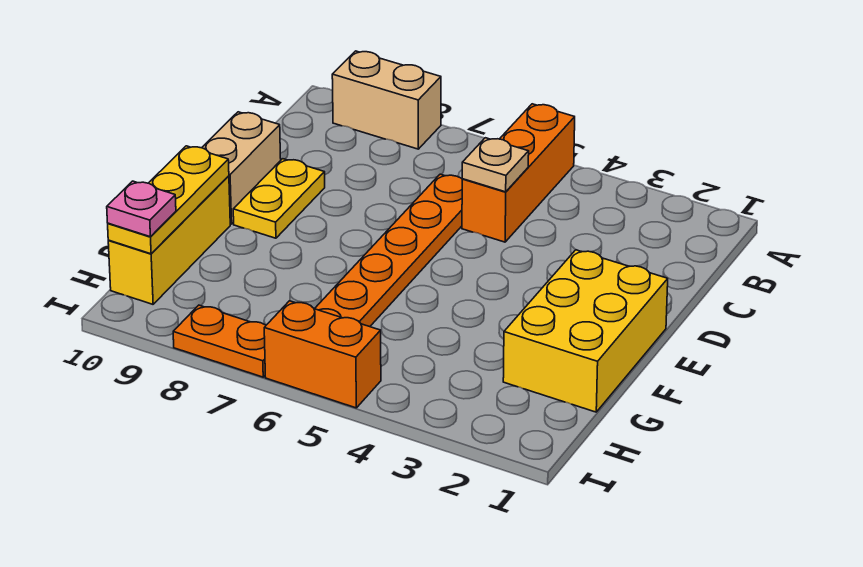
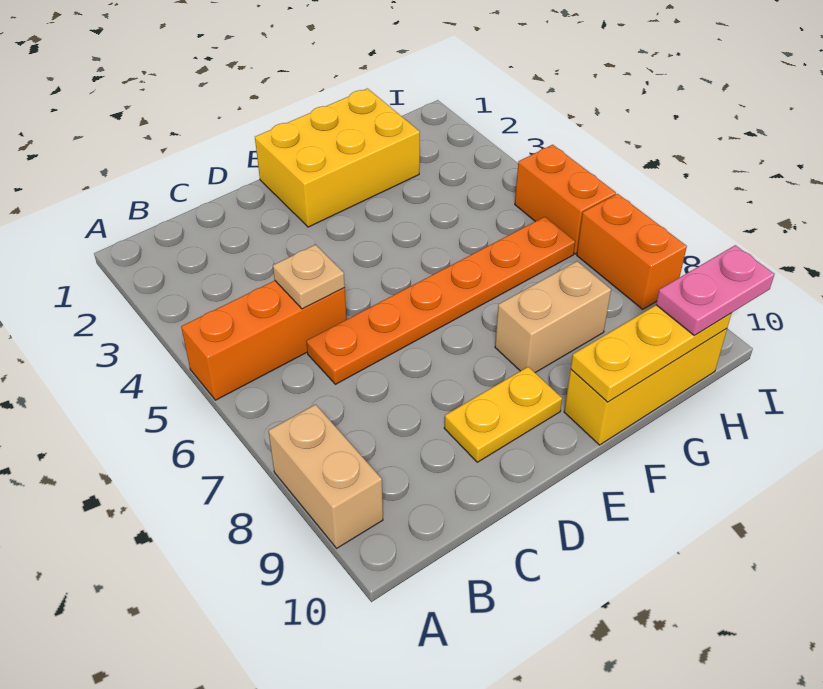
tan brick D10:E10 level 1 -> tan brick F8:G8 level 1
pink plate H10 level 3 -> pink plate H10:I10 level 3
orange plate I7:I8 level 1 -> orange brick I7:I8 level 1

